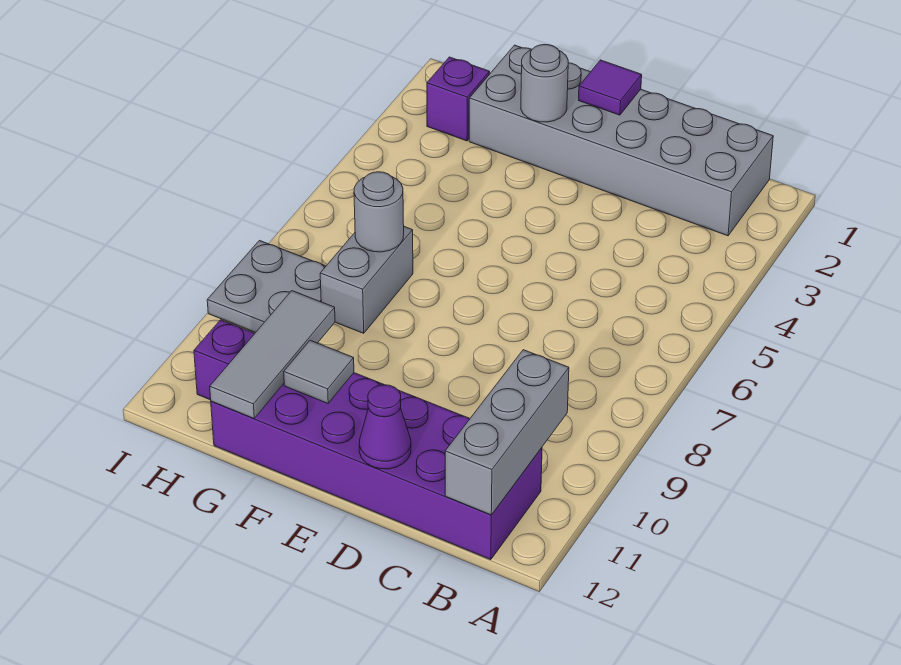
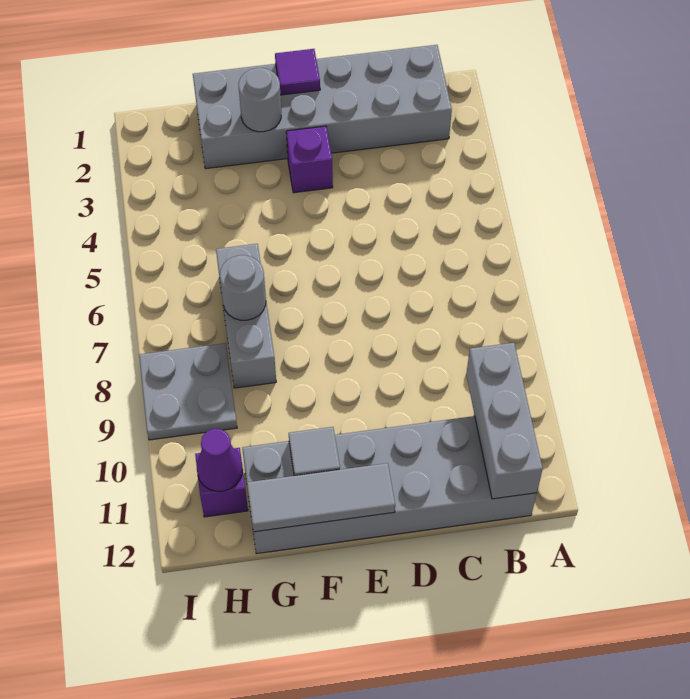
purple brick B11:G12 level 1 -> grey brick B11:G12 level 1
purple cone D12 level 2 -> purple cone H11 level 2
grey brick G7:G8 level 1 -> grey brick G6:G8 level 1
grey tile G10:G12 level 2 -> grey tile E12:G12 level 2
purple brick H2 level 1 -> purple brick E3 level 1

